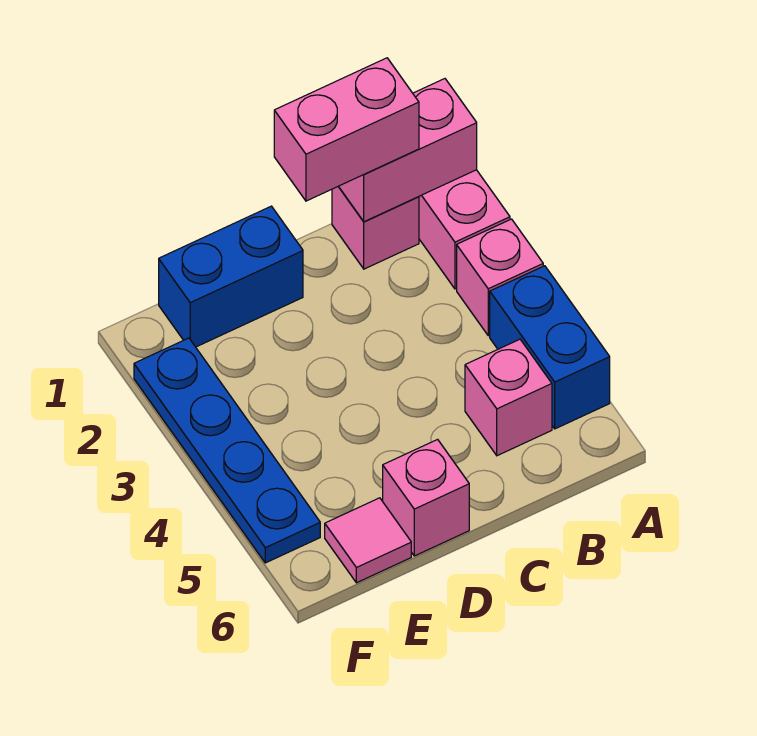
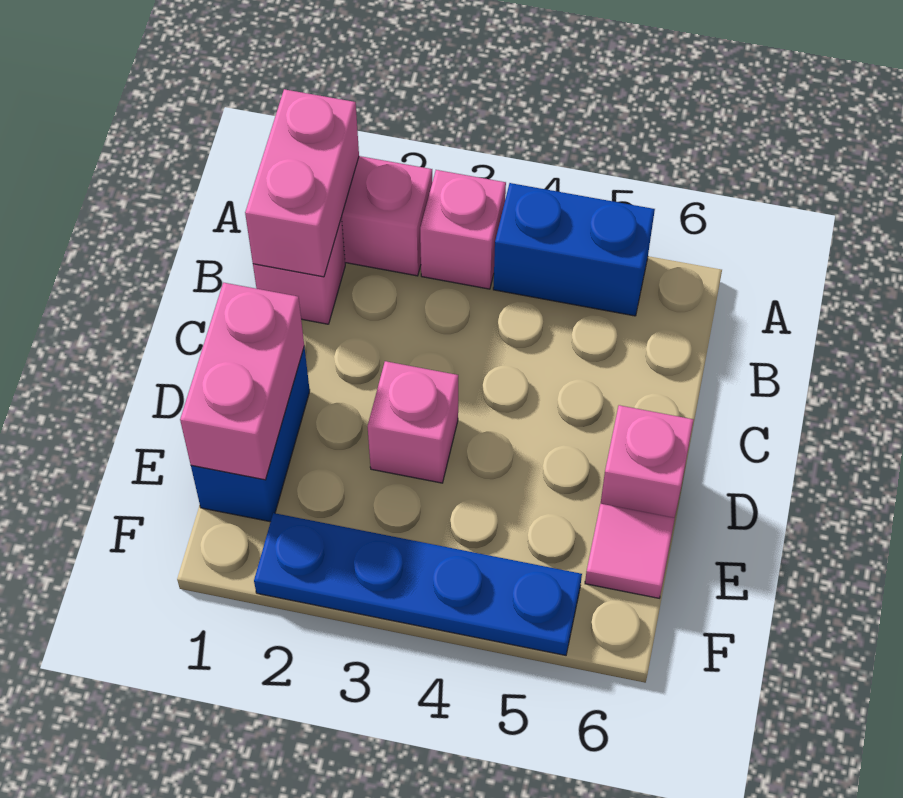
pink brick B1:C1 level 3 -> pink brick D1:E1 level 2
pink brick B5 level 1 -> pink brick D3 level 1

